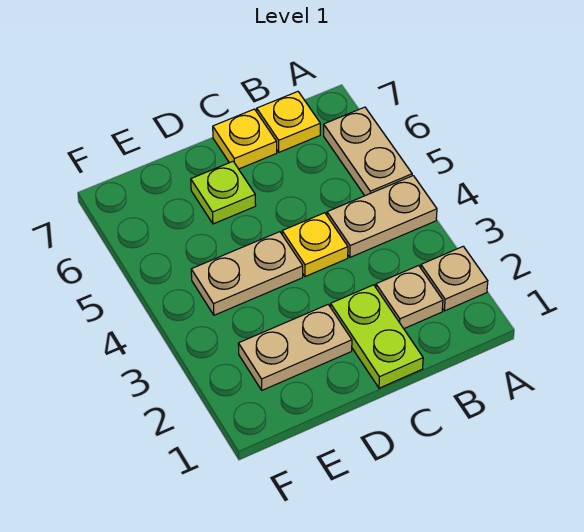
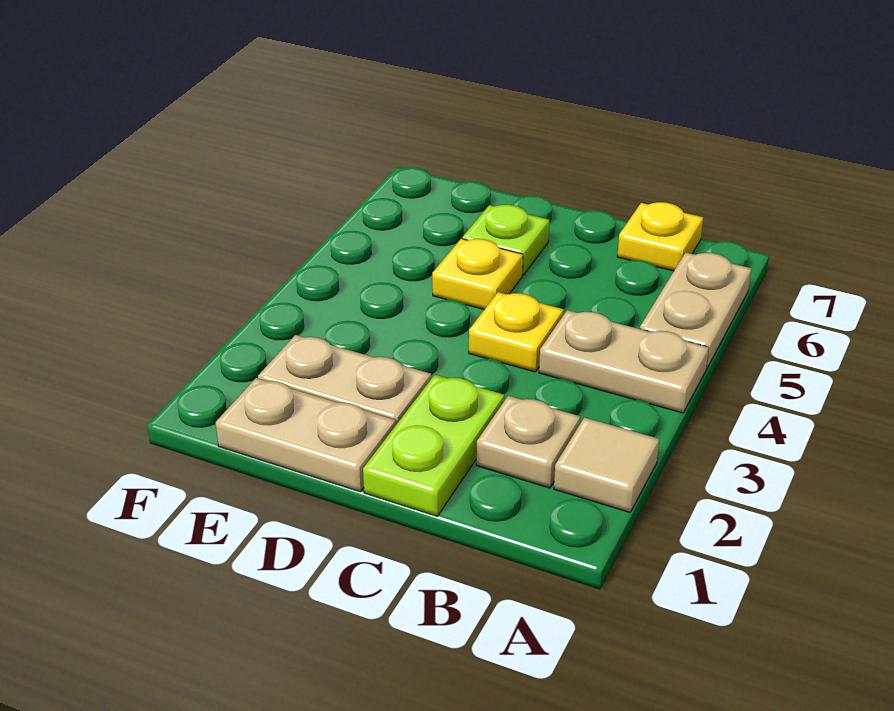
tan plate A2 level 1 -> tan tile A2 level 1
yellow plate C7 level 1 -> yellow plate D5 level 1
tan plate D4:E4 level 1 -> tan plate D1:E1 level 1

